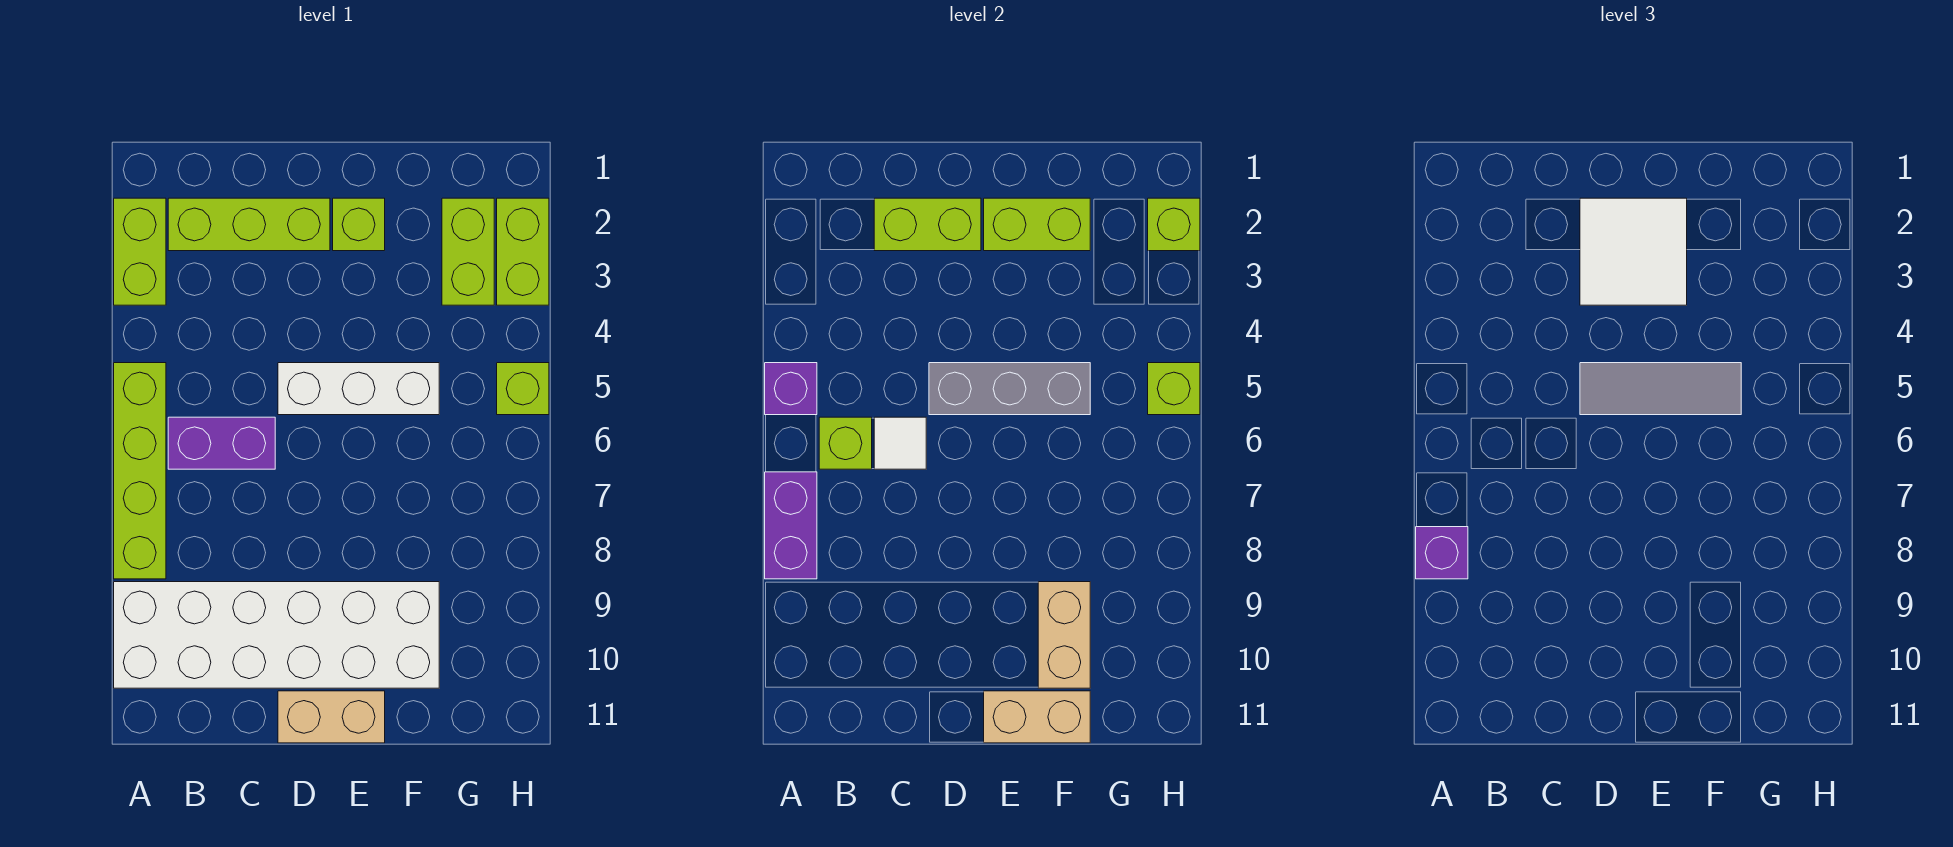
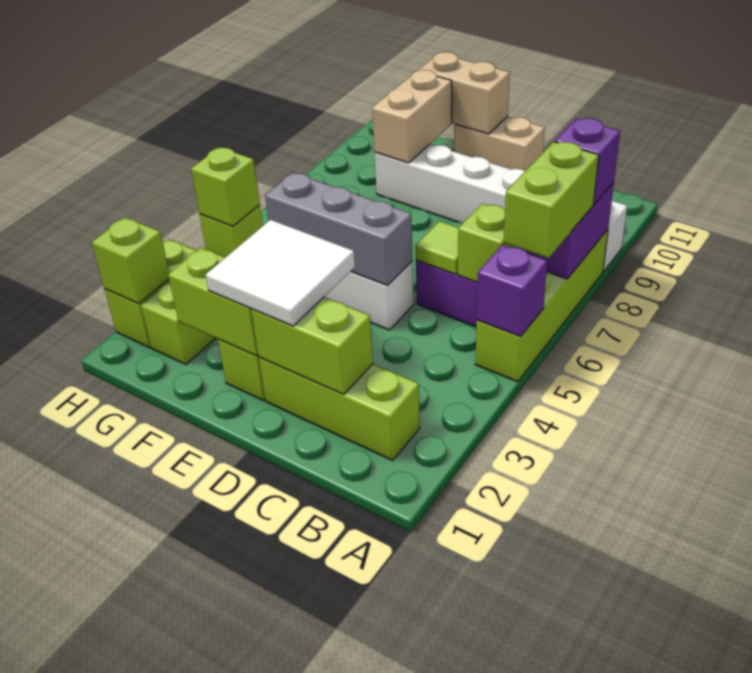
lime brick A2:A3 level 1 -> lime brick A6:A7 level 3
white brick A9:F10 level 1 -> white brick A9:F9 level 1
white tile C6 level 2 -> lime tile C6 level 2
grey tile D5:F5 level 3 -> none

